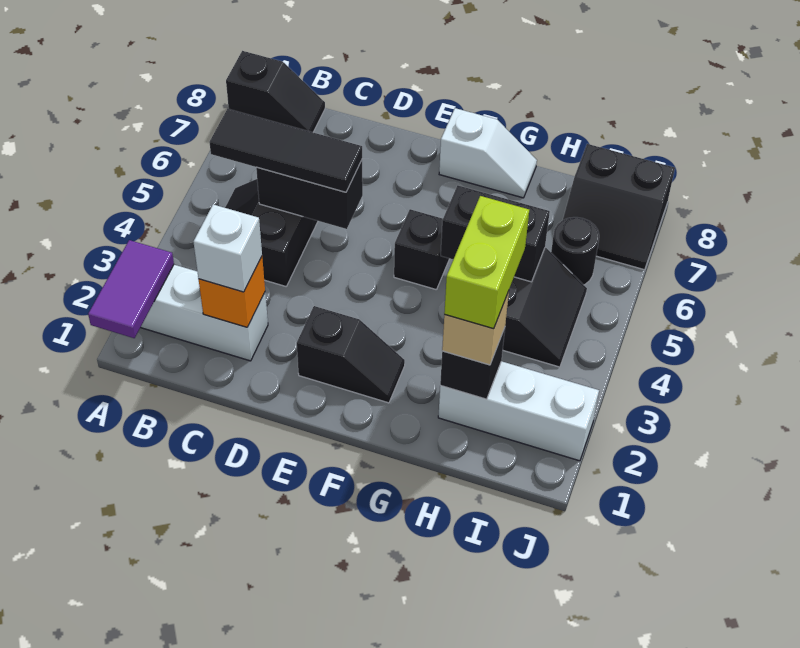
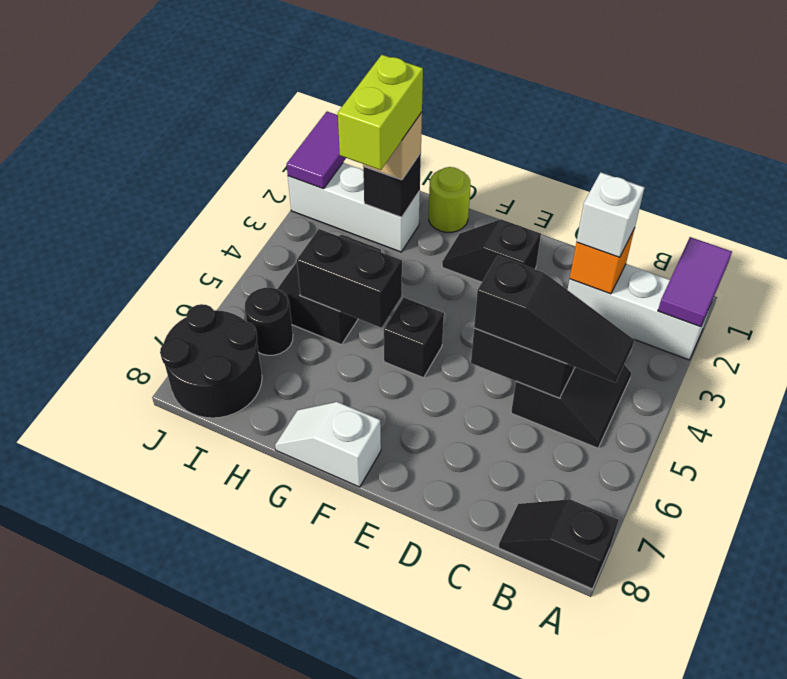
black tile B5:D5 level 3 -> black slope B5:D5 level 3 top D
none -> lime round brick G1 level 1
black slope I7:J8 level 1 top 8 -> black round brick I7:J8 level 1
none -> purple tile J1:J2 level 2

